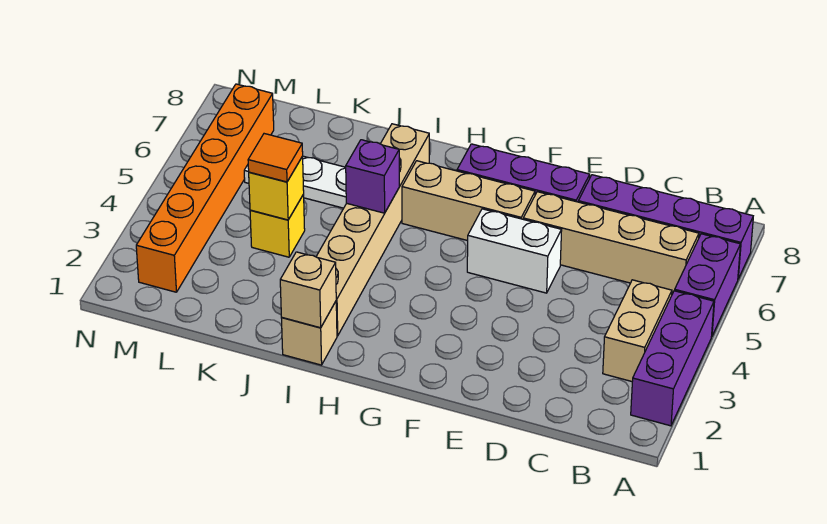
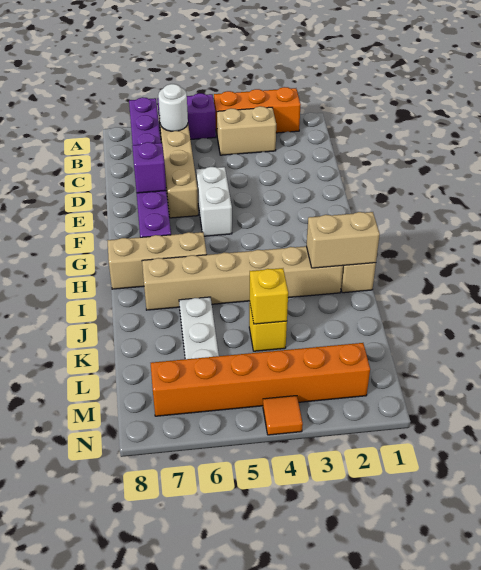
purple brick A2:A4 level 1 -> orange brick A2:A4 level 1
none -> white round brick B6 level 2
tan brick F6:H6 level 1 -> tan brick H6:H8 level 1
tan brick I1 level 2 -> tan brick I1:I2 level 2
purple brick I5 level 2 -> purple brick E7 level 2
orange tile K4 level 3 -> orange tile N4 level 1

